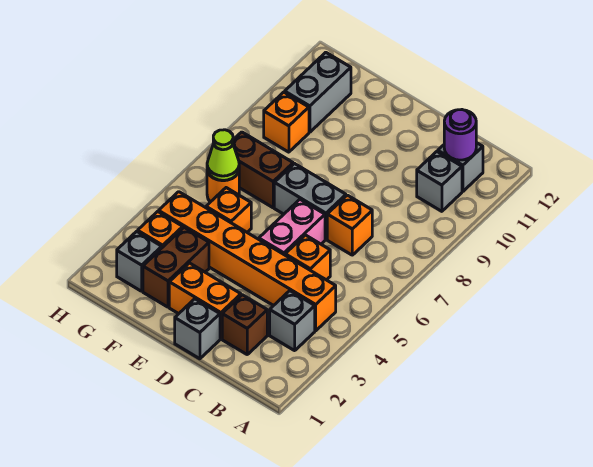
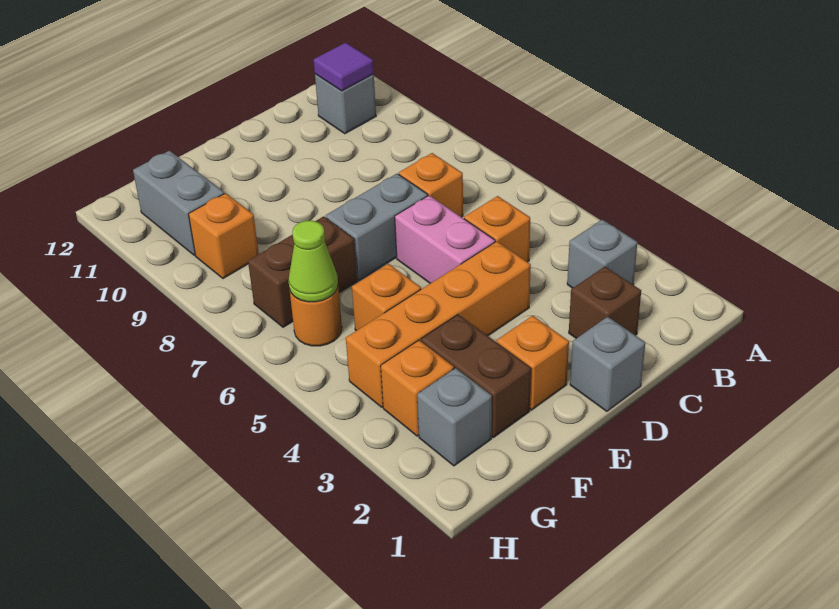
orange brick B4:G4 level 1 -> orange brick D4:G4 level 1
grey brick B10 level 1 -> none
purple round brick B11 level 2 -> purple tile B11 level 2
orange brick D2:E2 level 1 -> orange brick E2 level 1

